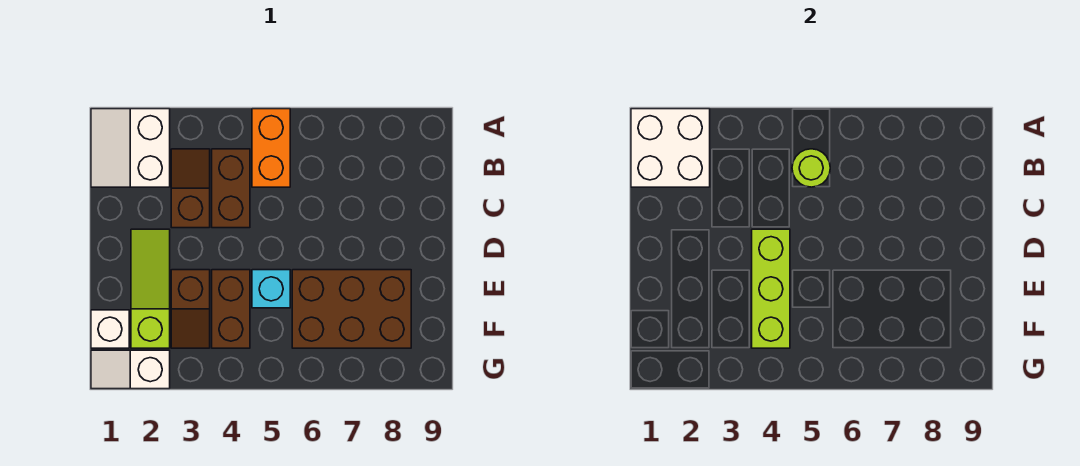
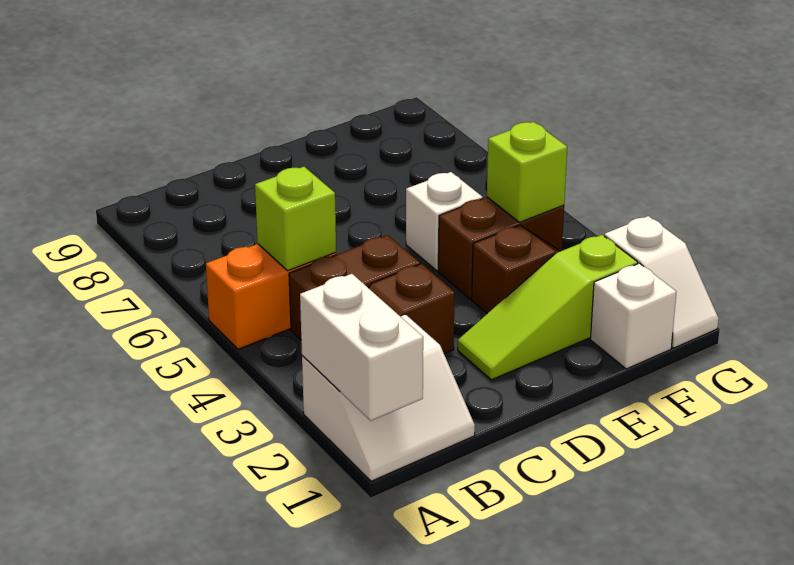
white brick A1:B2 level 2 -> white brick A1:A2 level 2
lime round brick B5 level 2 -> lime brick B5 level 2
lime brick D4:F4 level 2 -> lime brick F4 level 2
cyan brick E5 level 1 -> white brick E5 level 1
brown brick E6:F8 level 1 -> none

